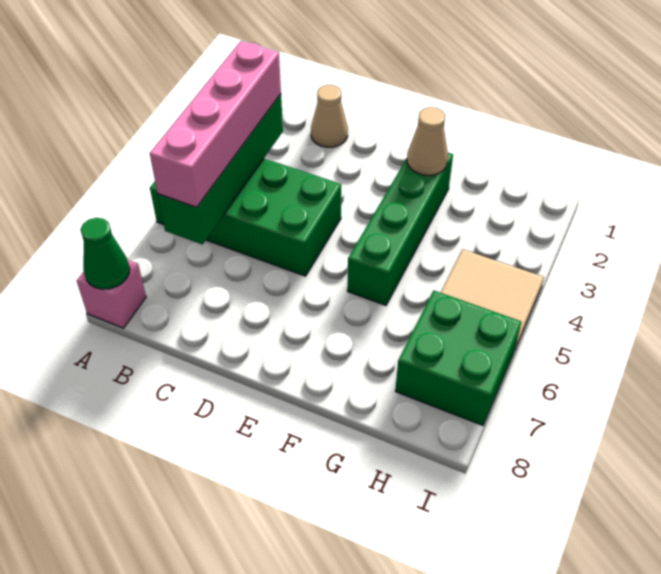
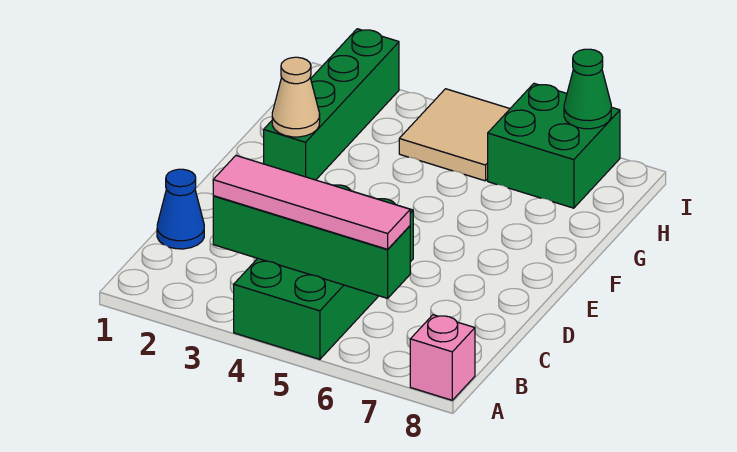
green cone A8 level 2 -> green cone I7 level 2
pink brick B3:B6 level 3 -> pink tile B3:B6 level 3
tan cone C1 level 1 -> blue cone C1 level 1
green brick F2:F5 level 1 -> green brick F2:I2 level 1

